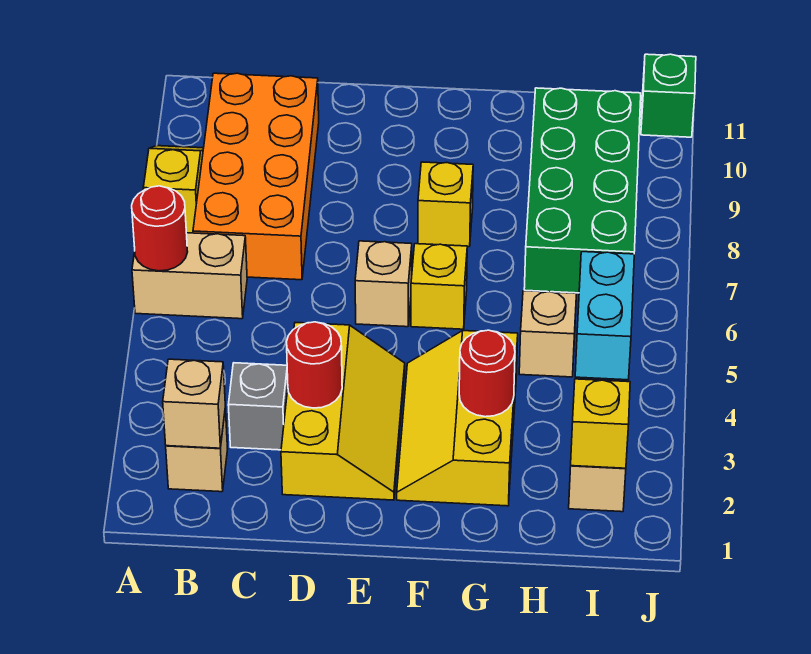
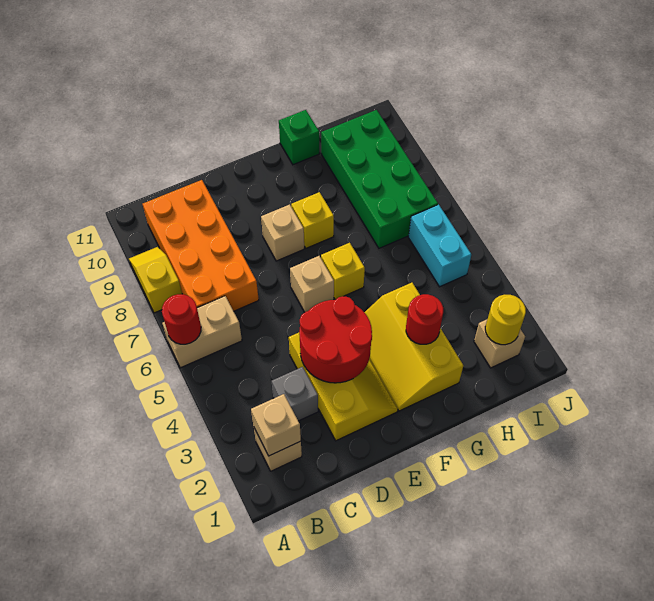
red round brick D3 level 2 -> red round brick D3:E4 level 2
tan brick H5 level 1 -> tan brick E8 level 1
yellow brick I2 level 2 -> yellow round brick I2 level 2
green brick J11 level 1 -> green brick G11 level 1

